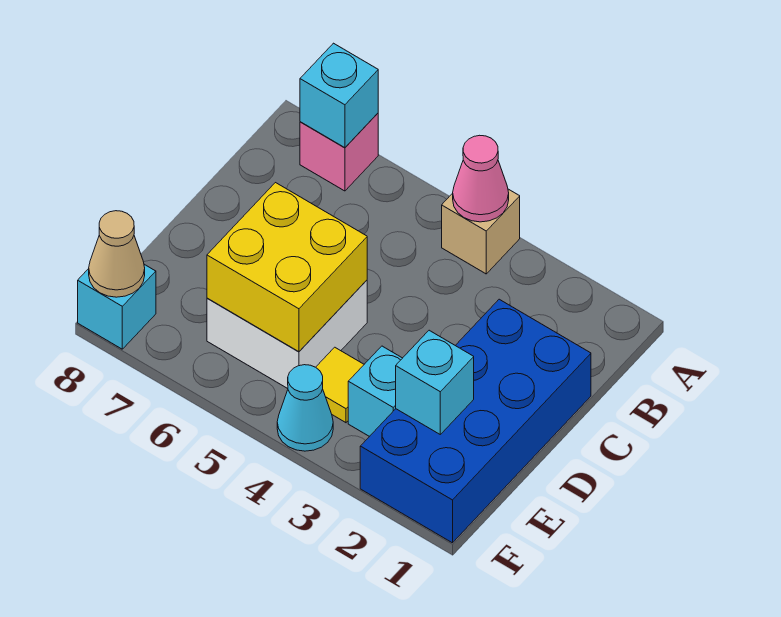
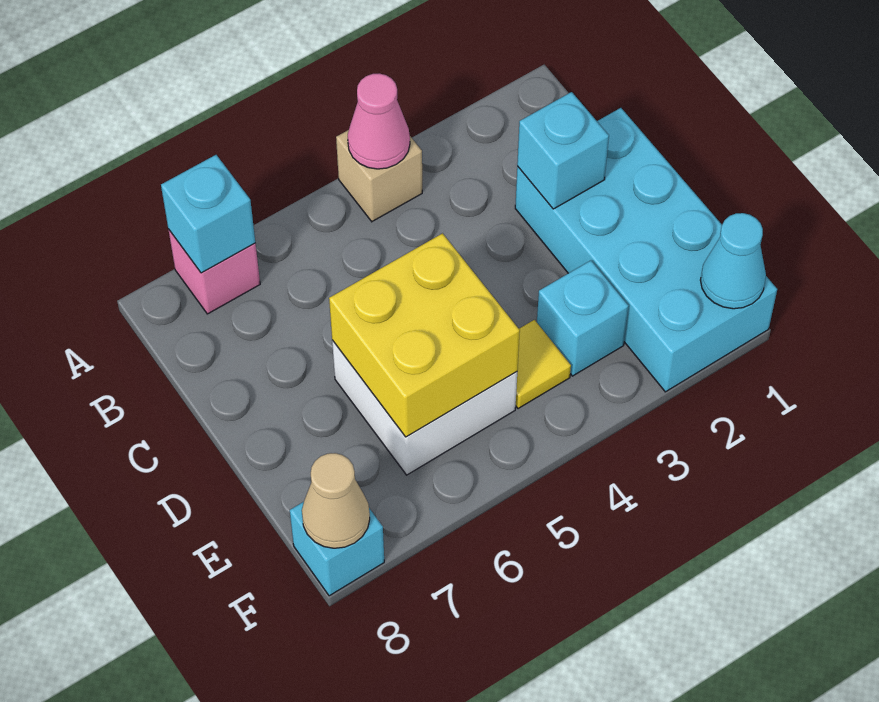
blue brick C1:F2 level 1 -> cyan brick C1:F2 level 1
cyan brick E2 level 2 -> cyan brick C2 level 2
cyan cone F4 level 1 -> cyan cone F1 level 2

